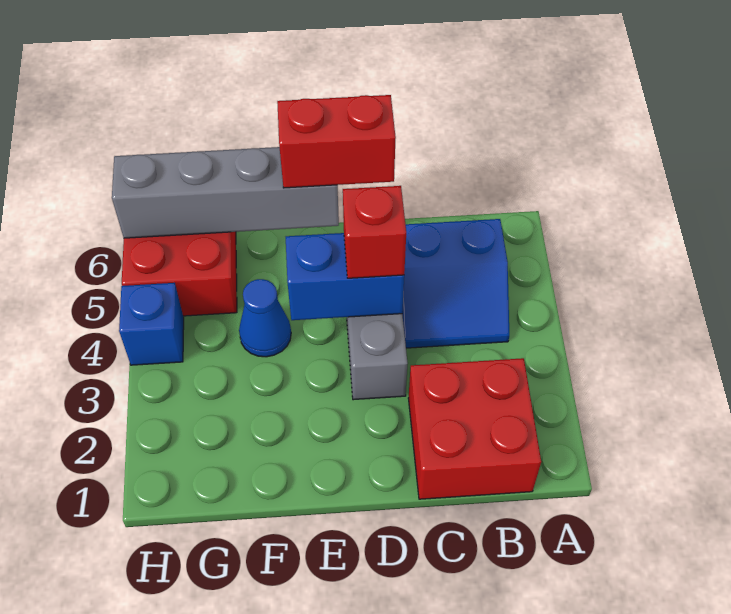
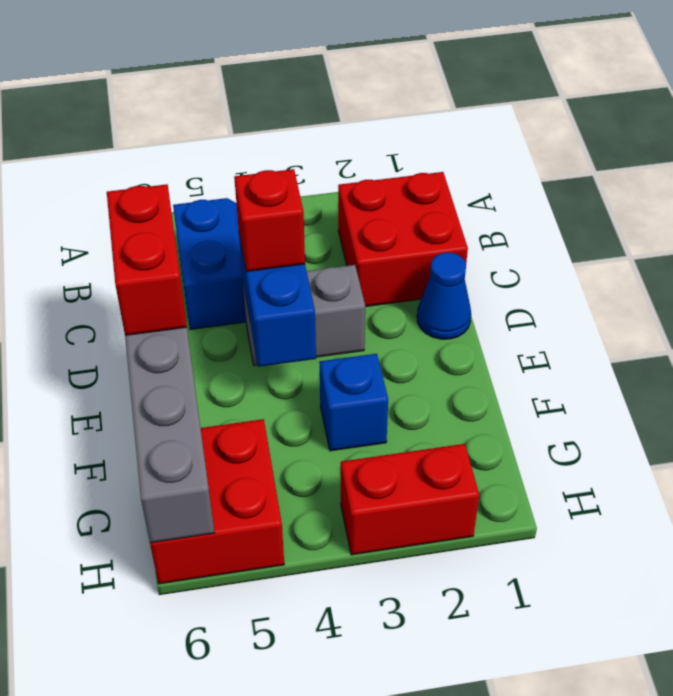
blue cone F4 level 1 -> blue cone D1 level 1
none -> red brick H2:H3 level 1
blue brick H4 level 1 -> blue brick F3 level 1

